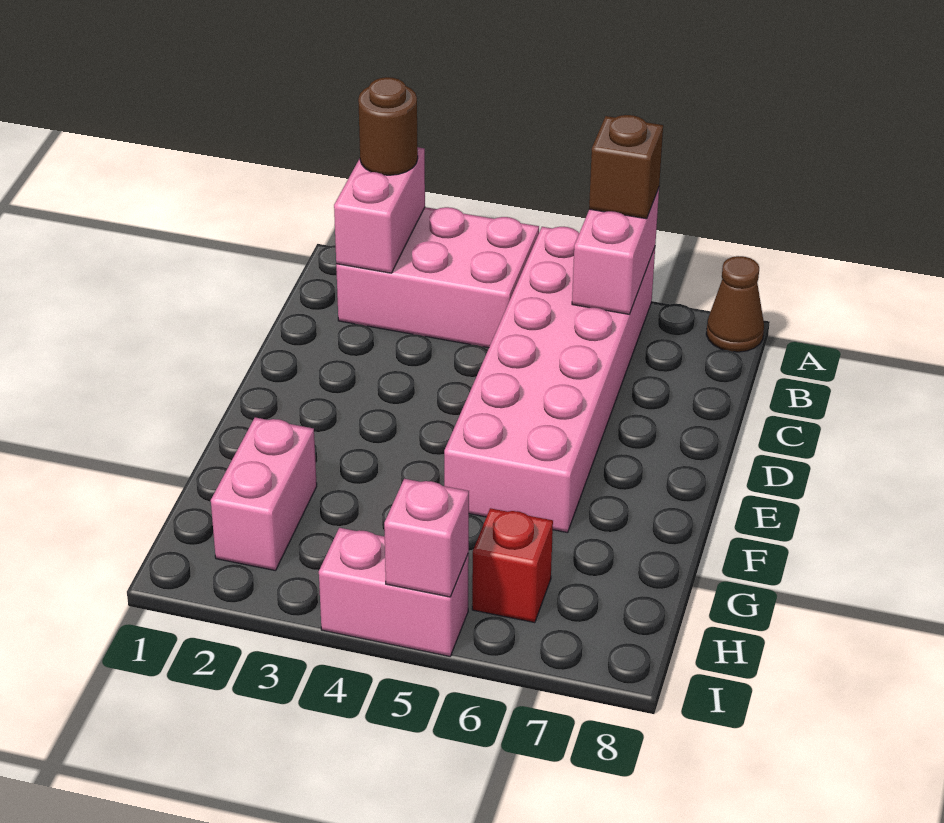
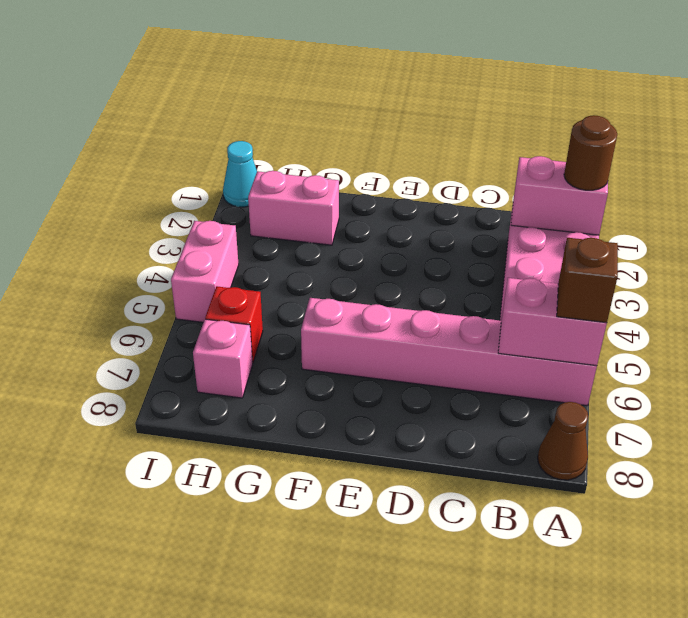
pink brick A5:F6 level 1 -> pink brick A6:F6 level 1
none -> cyan cone I1 level 1
pink brick I5 level 2 -> pink brick H7 level 1

